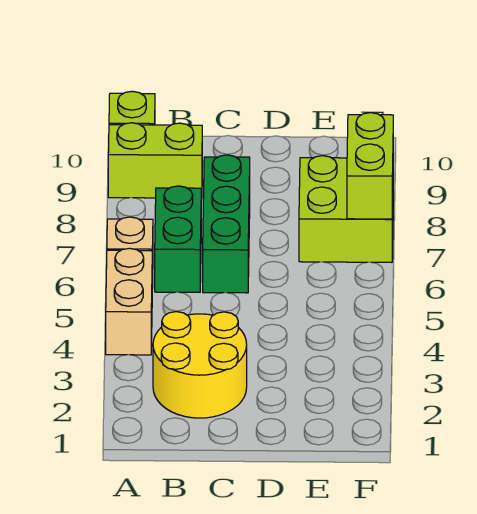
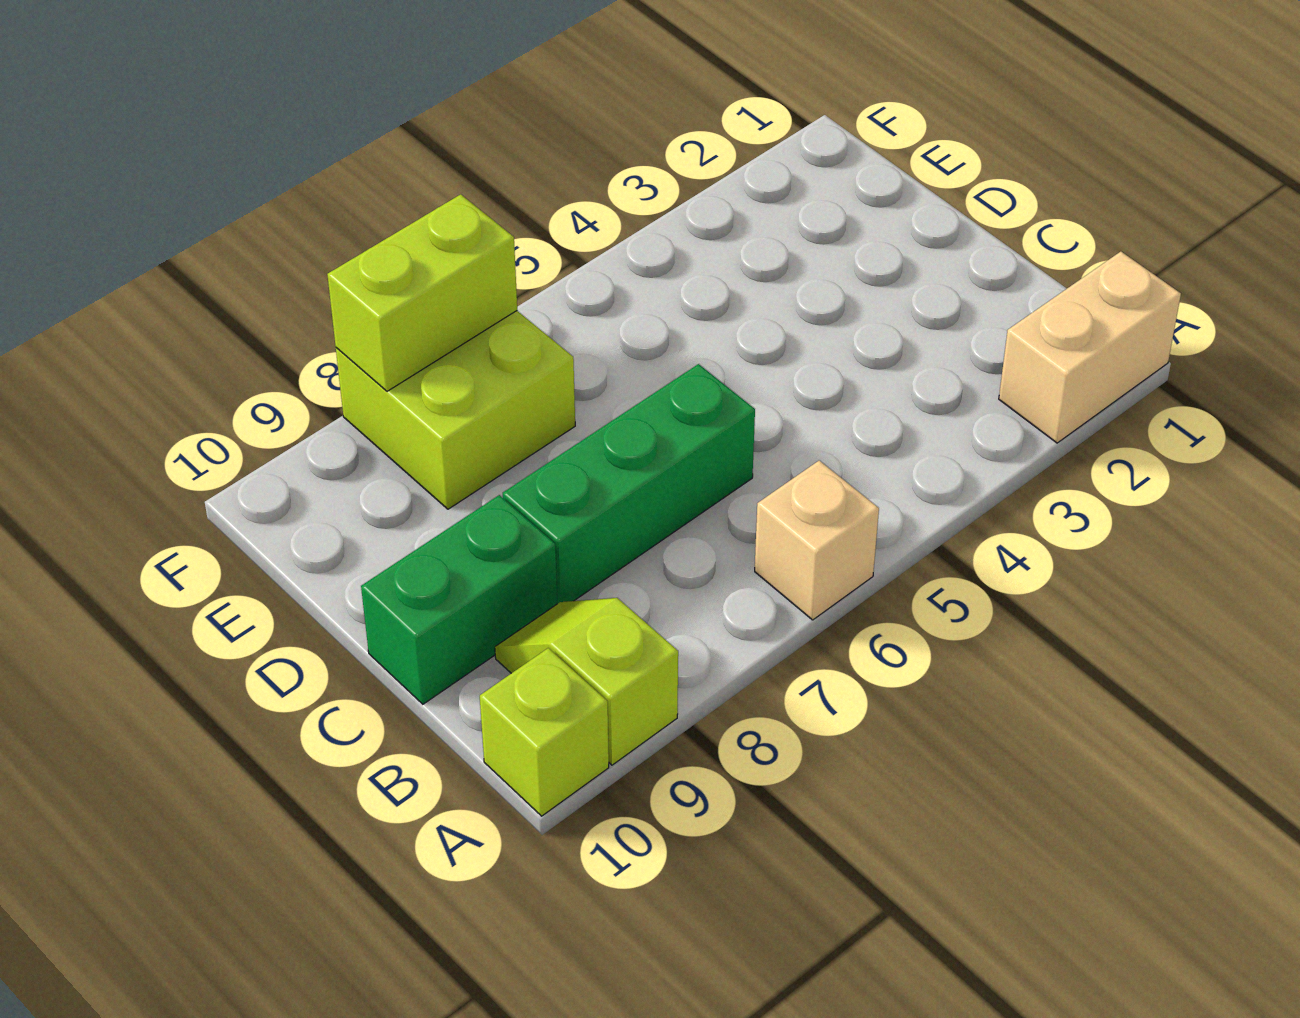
tan brick A4:A5 level 1 -> tan brick A1:A2 level 1
lime brick A9:B9 level 1 -> lime slope A9:B9 level 1 top A
yellow round brick B2:C3 level 1 -> none
green brick B6:B7 level 1 -> green brick C9:C10 level 1

